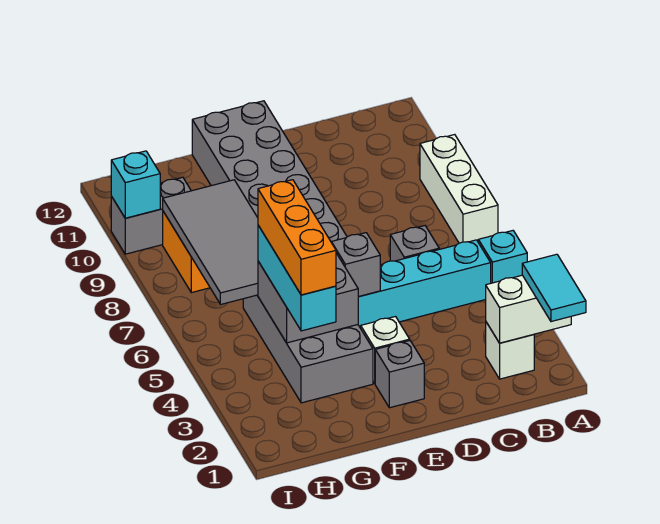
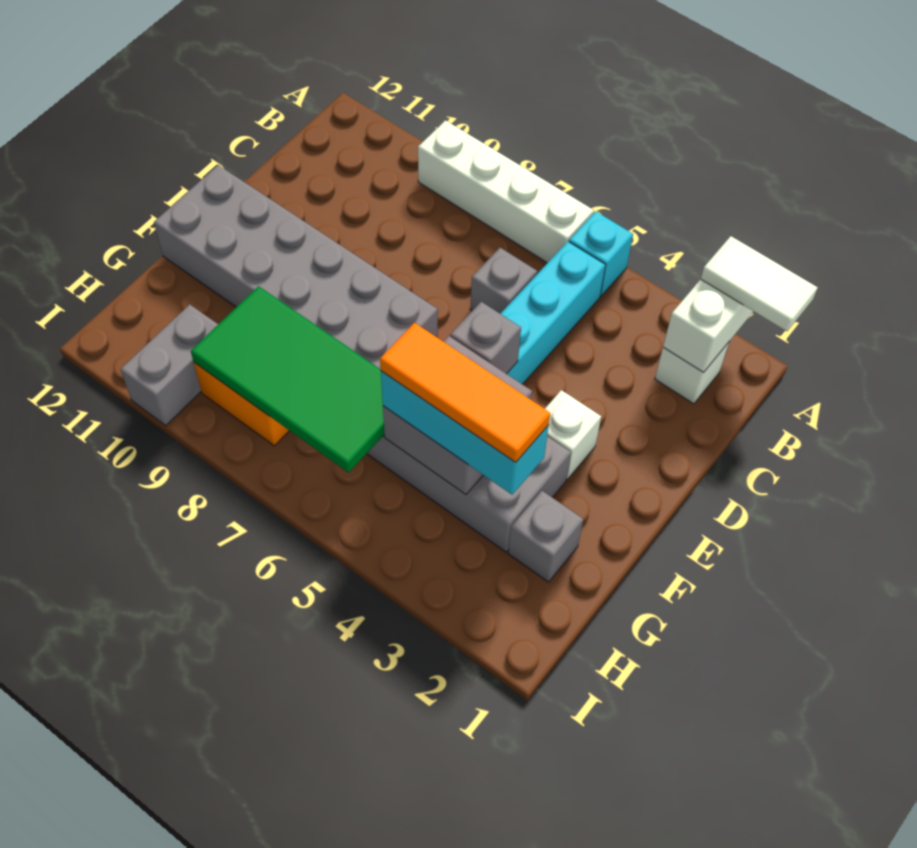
cyan tile A1:A2 level 3 -> white tile A1:A2 level 3
white brick A7:A9 level 1 -> white brick A6:A9 level 1
grey brick E2 level 1 -> grey brick G2 level 1
orange brick G3:G5 level 4 -> orange tile G3:G5 level 4
grey tile G6:H9 level 2 -> green tile G6:H9 level 2
cyan brick I10 level 2 -> none

